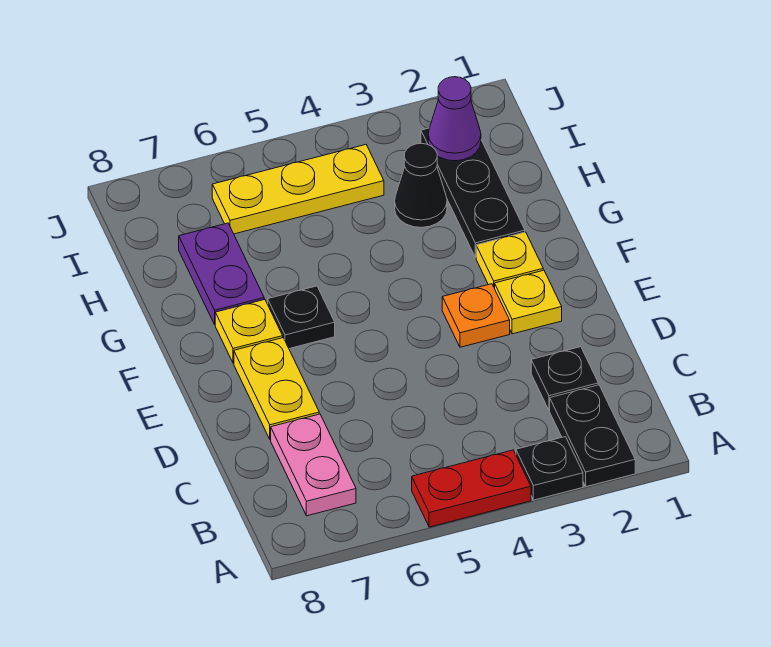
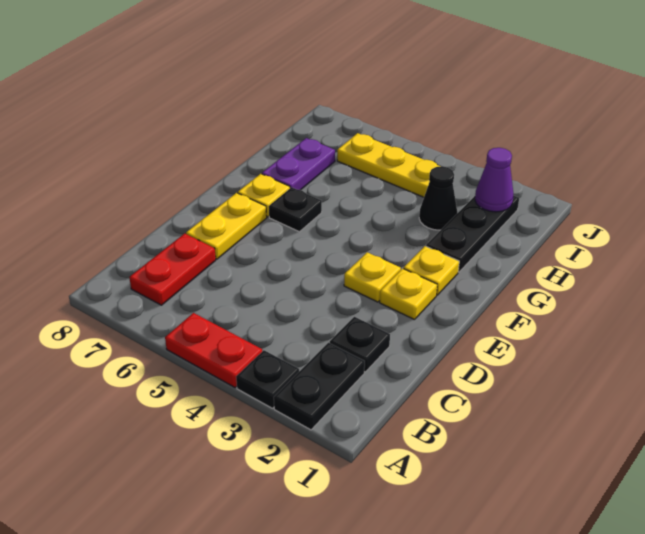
pink plate B7:C7 level 1 -> red plate B7:C7 level 1
orange plate E3 level 1 -> yellow plate E3 level 1

